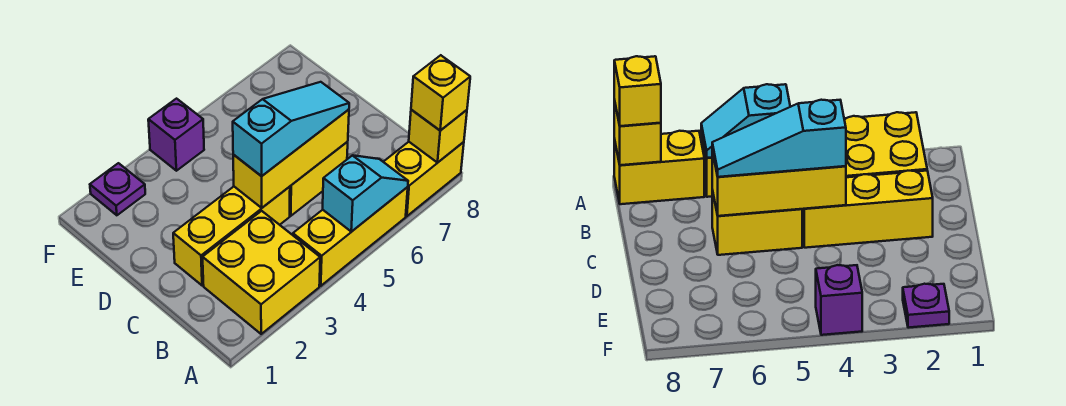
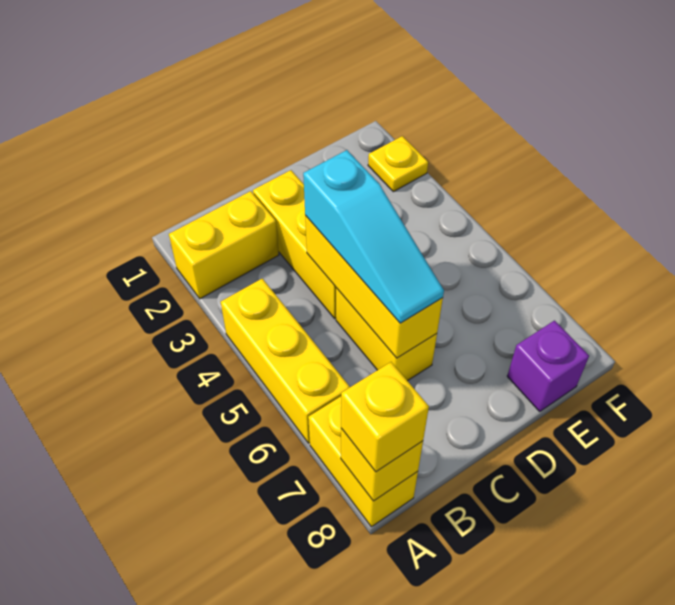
yellow brick A2:B3 level 1 -> yellow brick A2:B2 level 1
cyan slope A5:A6 level 2 top 5 -> none
purple plate F2 level 1 -> yellow plate F2 level 1
purple brick F4 level 1 -> purple brick E8 level 1

